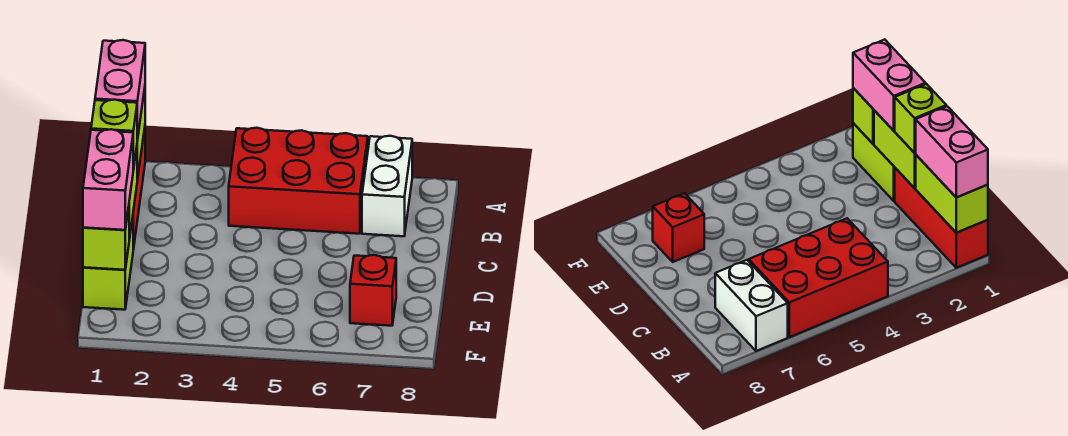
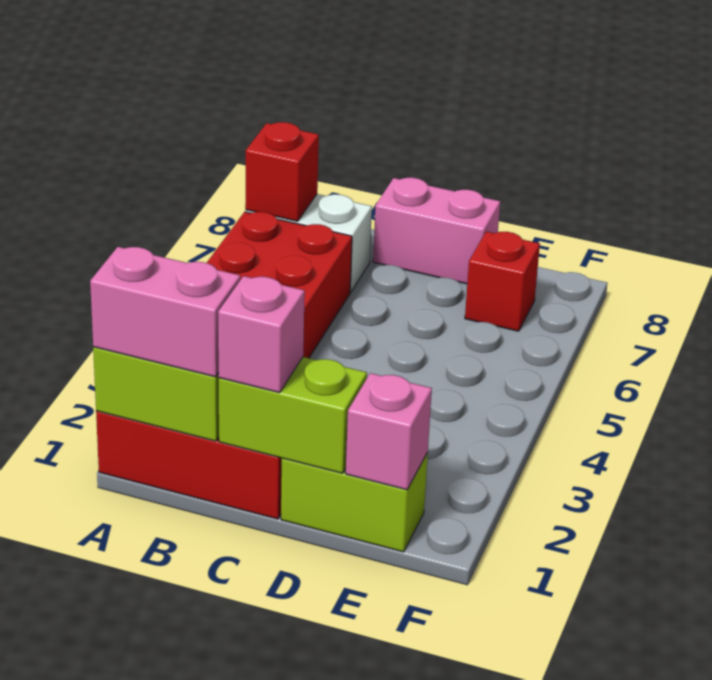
none -> red brick A7 level 2
lime brick C1 level 3 -> pink brick C1 level 3
pink brick D1:E1 level 3 -> pink brick C8:D8 level 1
lime brick E1 level 2 -> pink brick E1 level 2

